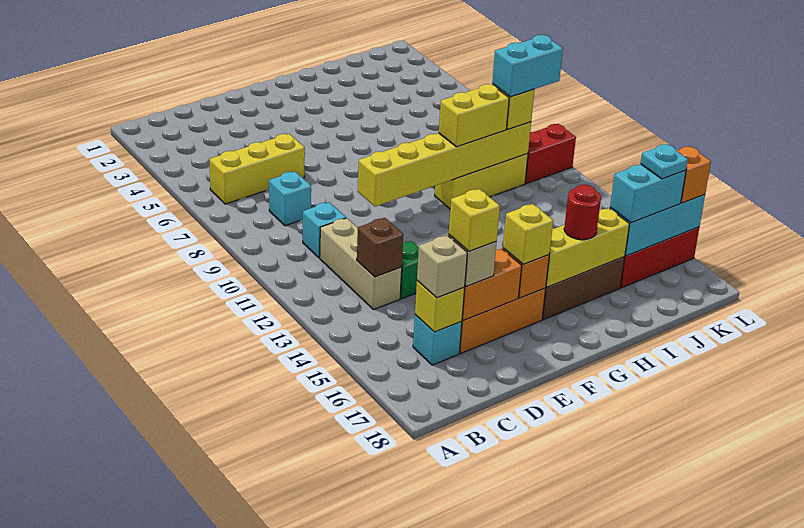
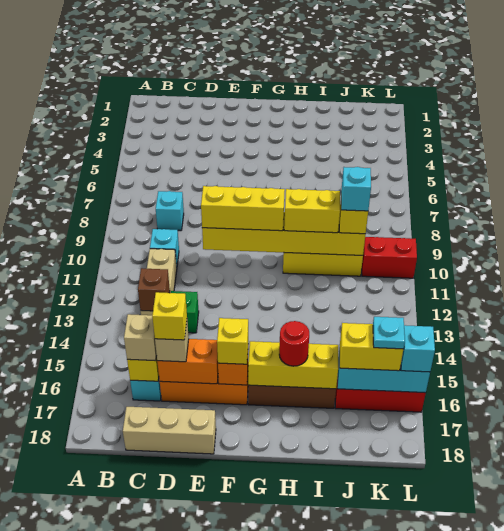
yellow brick B6:D6 level 1 -> yellow brick E10:G10 level 3
none -> tan brick C18:E18 level 1
cyan brick J10:K10 level 4 -> cyan brick J10 level 4
cyan brick J16:K16 level 3 -> yellow brick J16:K16 level 3
orange brick L16 level 3 -> cyan brick L16 level 3

